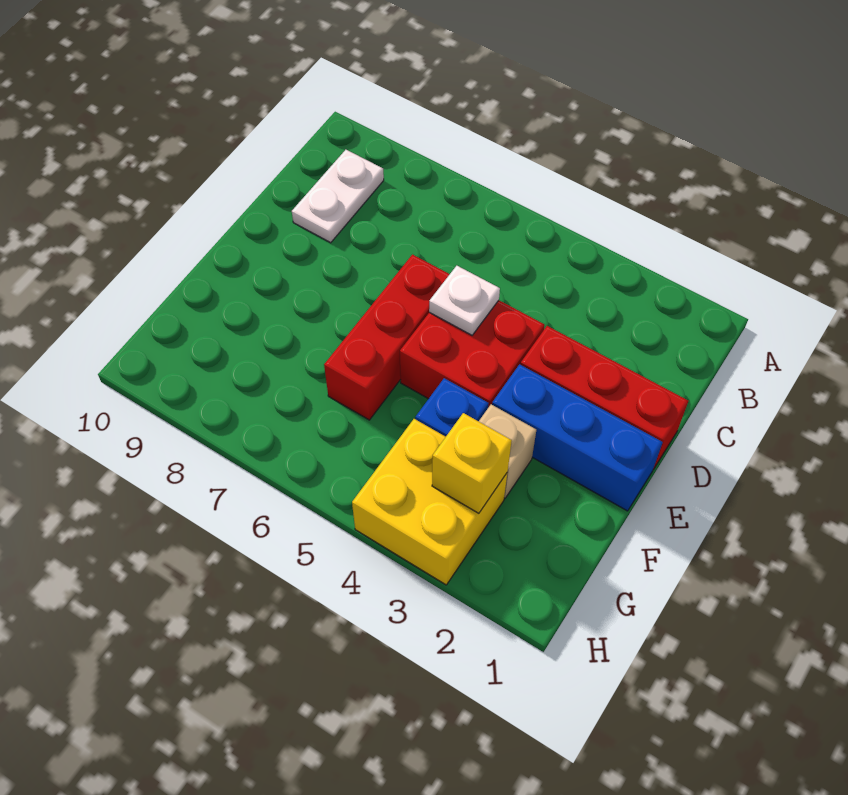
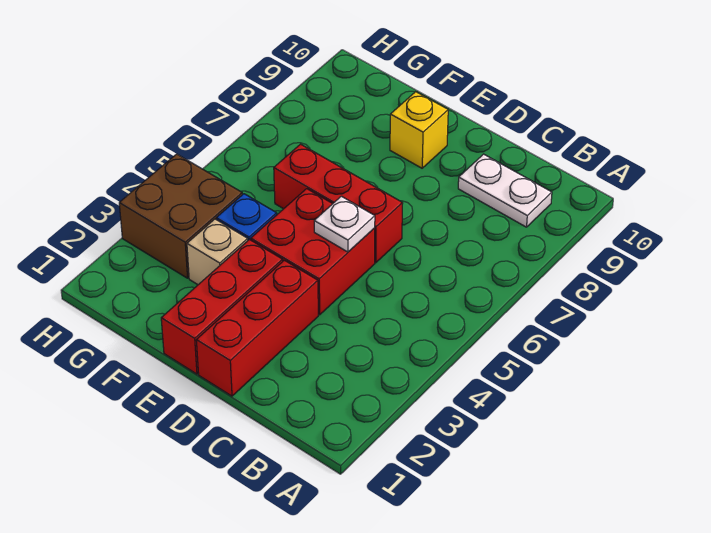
blue brick E1:E3 level 1 -> red brick E1:E3 level 1
yellow brick G3:H4 level 1 -> brown brick G3:H4 level 1
yellow brick G3 level 2 -> yellow brick E9 level 1

